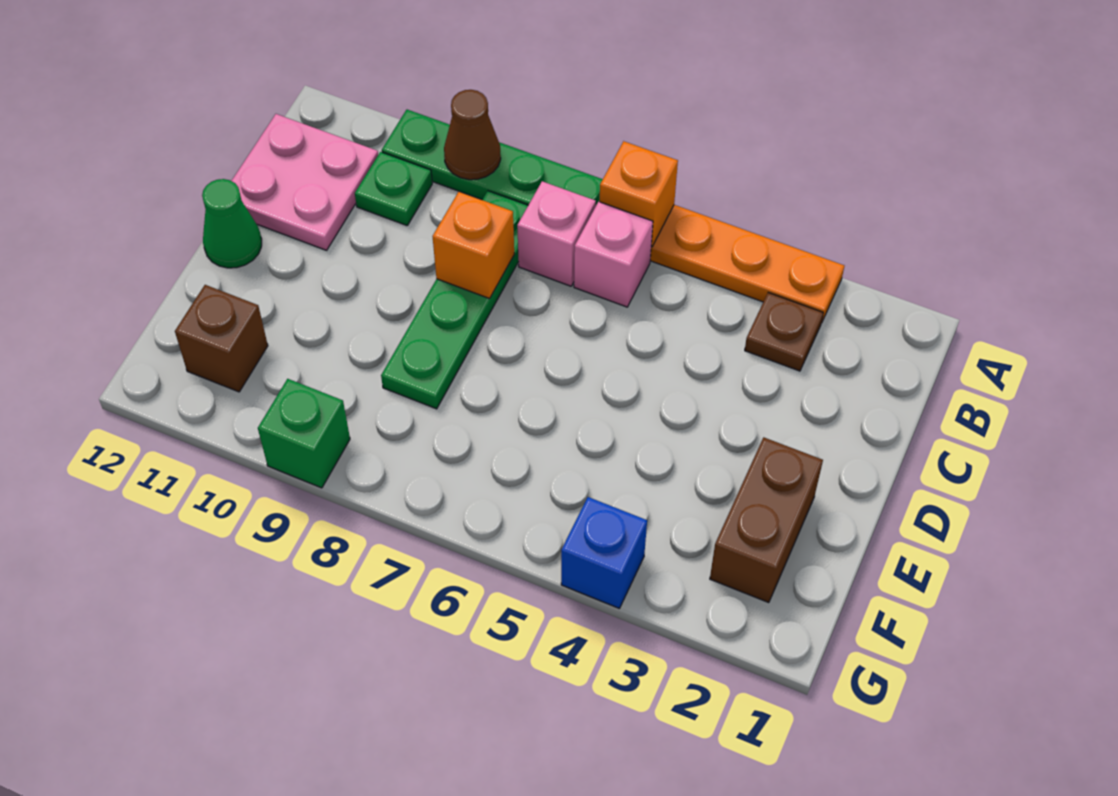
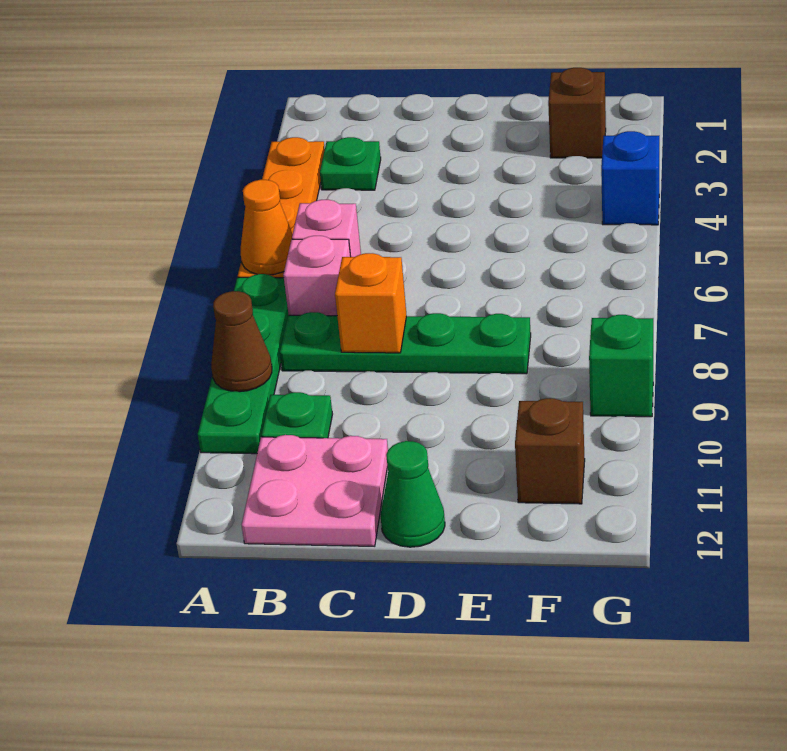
orange brick A6 level 2 -> orange cone A6 level 2
brown plate B3 level 1 -> green plate B3 level 1
brown brick E2:F2 level 1 -> brown brick F2 level 1

